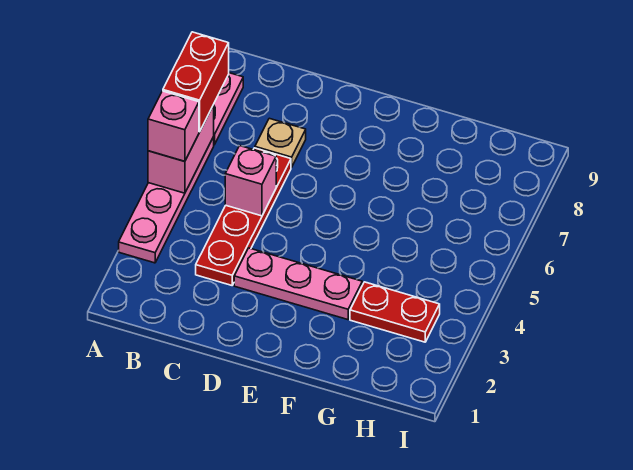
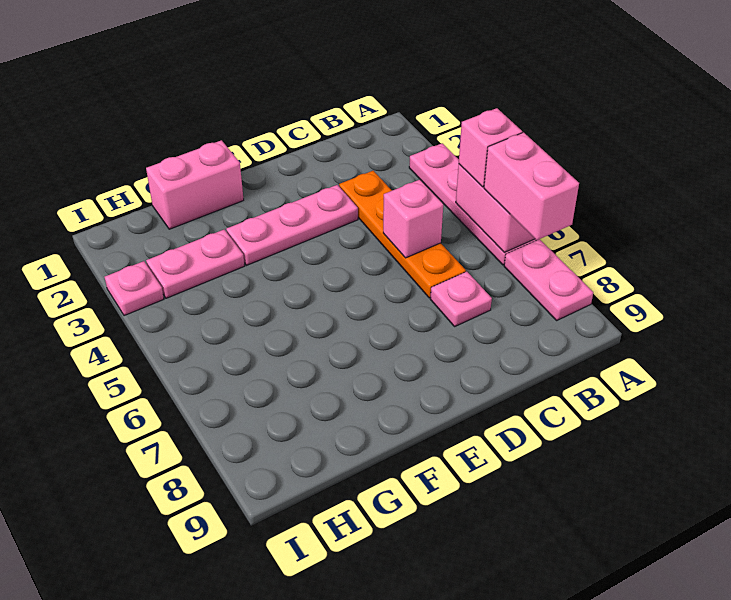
red brick A6:A7 level 3 -> pink brick A6:A7 level 3
red plate C3:C6 level 1 -> orange plate C3:C6 level 1
tan plate C7 level 1 -> pink plate C7 level 1
none -> pink brick F1:G1 level 1
red plate G3:H3 level 1 -> pink plate G3:H3 level 1
none -> pink plate I3 level 1

